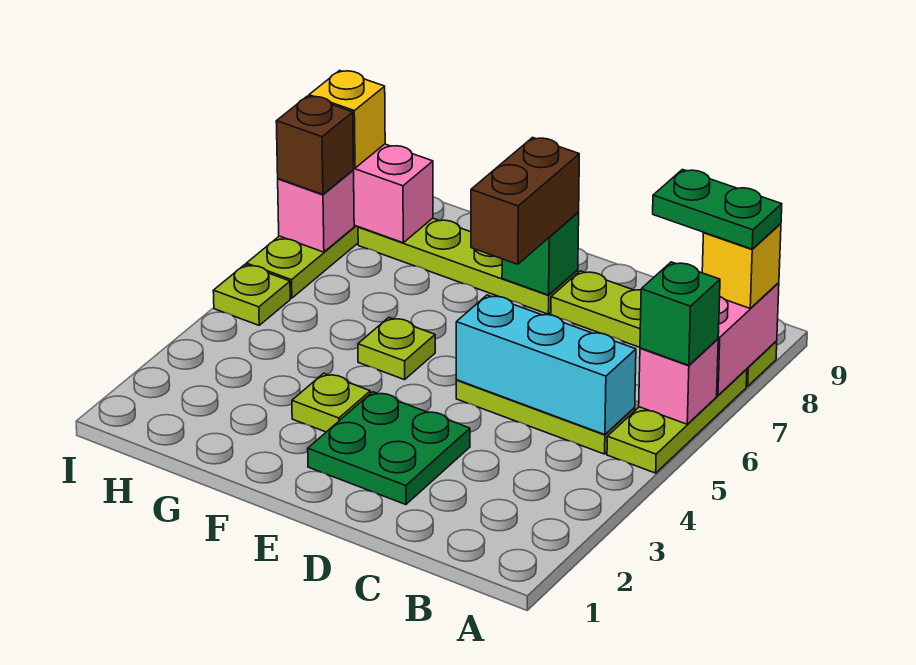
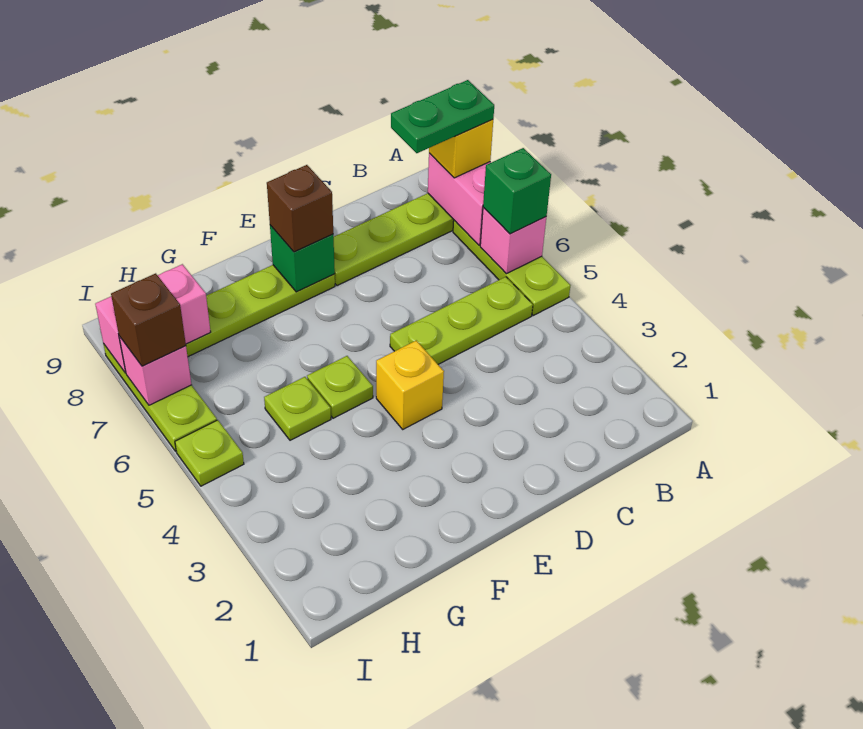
cyan brick B5:D5 level 2 -> none
green plate D2:E3 level 1 -> none
brown brick E7:E8 level 3 -> brown brick E8 level 3
lime plate F3 level 1 -> lime plate G5 level 1
yellow brick I8 level 3 -> yellow brick E4 level 1

